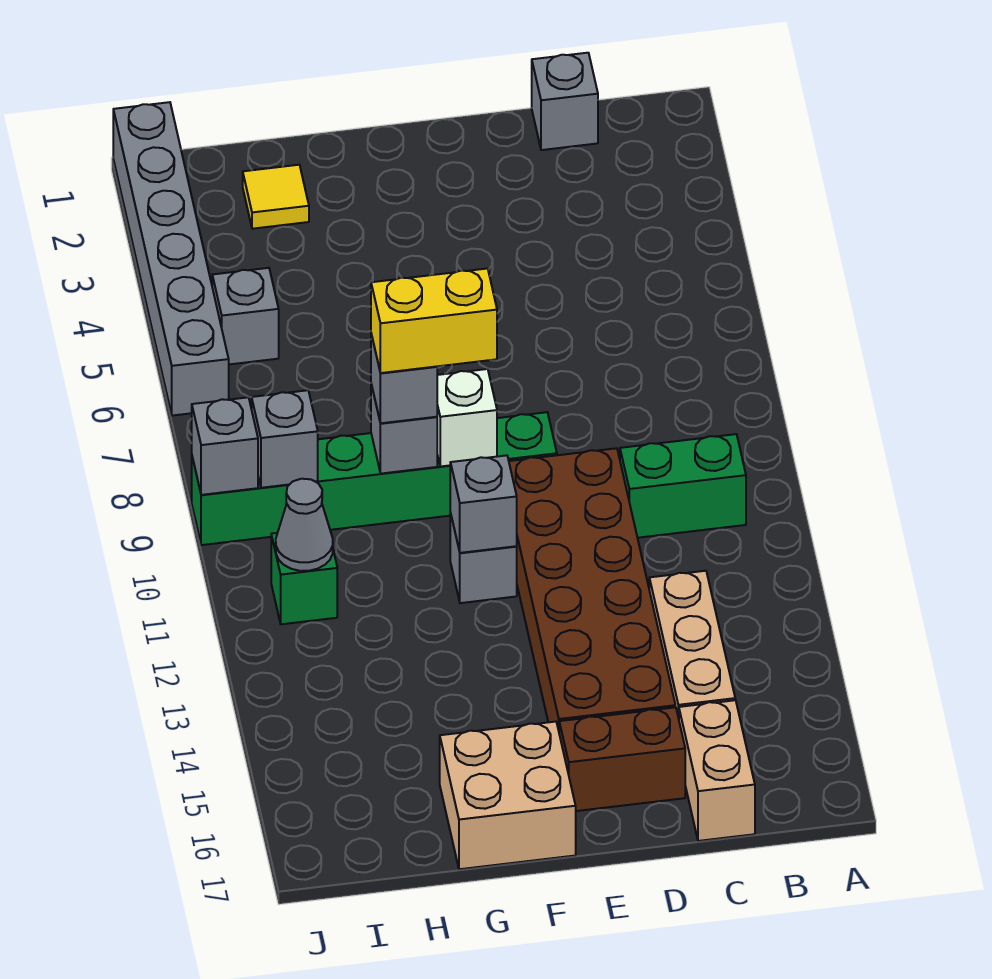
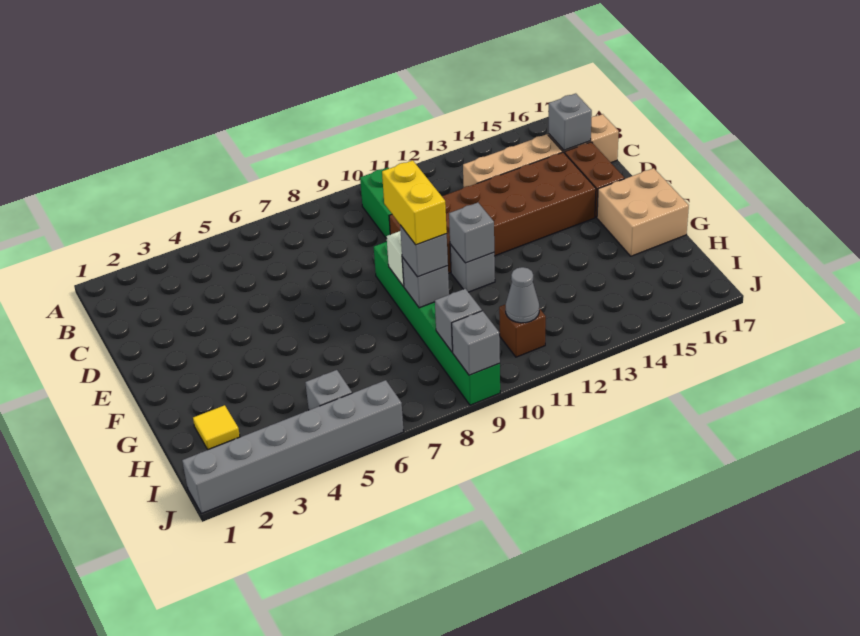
grey brick C1 level 1 -> grey brick C16 level 2
green brick I11 level 1 -> brown brick I11 level 1

